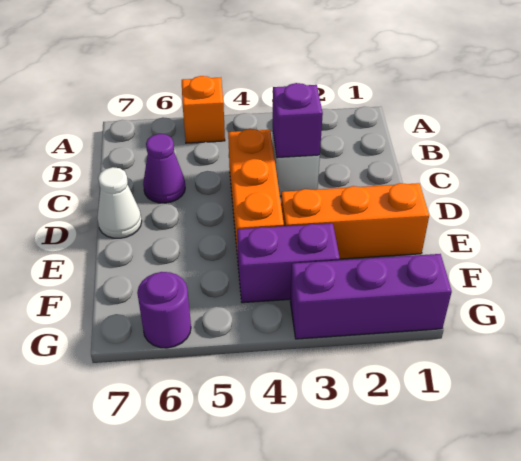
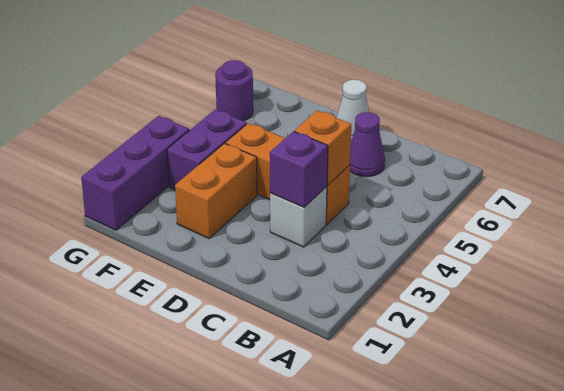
orange brick A5 level 1 -> orange brick C4 level 2
orange brick E1:E3 level 1 -> orange brick E2:E3 level 1

